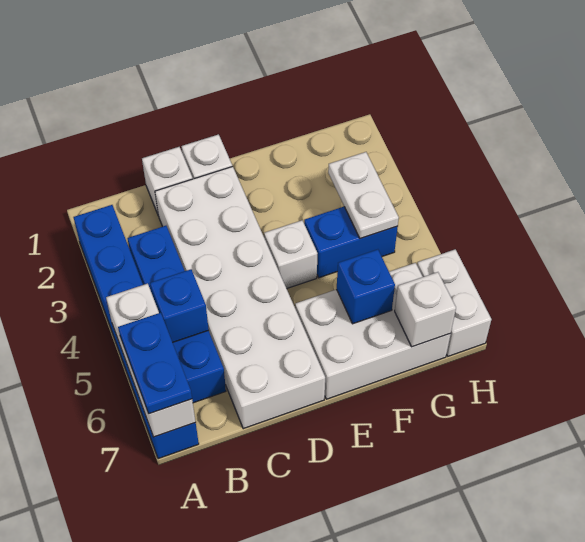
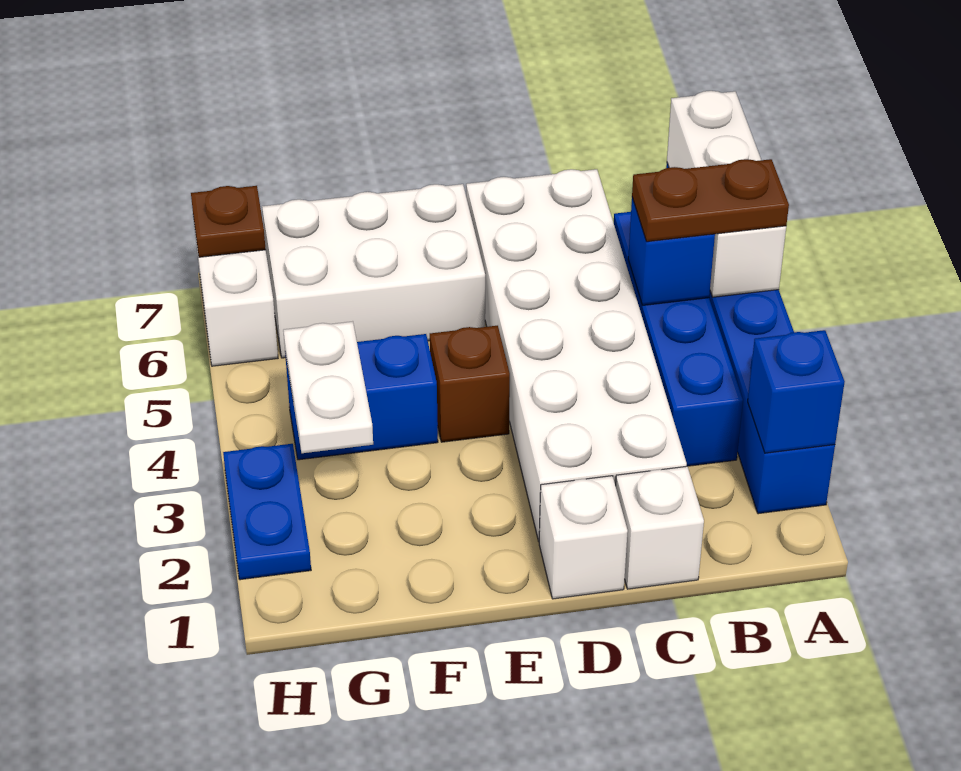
none -> brown plate A5:B5 level 3
blue plate A6:A7 level 3 -> blue plate H2:H3 level 1
white brick E4 level 1 -> brown brick E4 level 1
blue brick F6 level 2 -> blue brick A2 level 2
white brick G7 level 2 -> none
none -> brown plate H7 level 2

